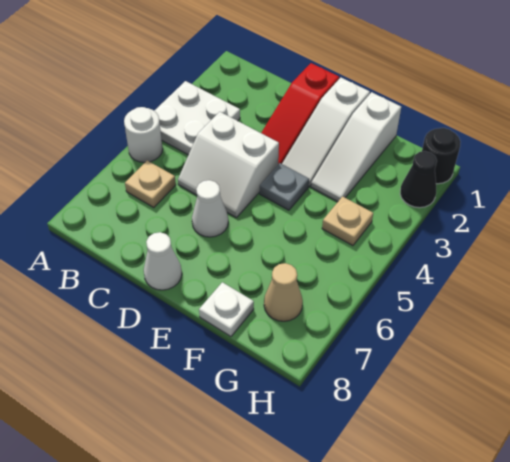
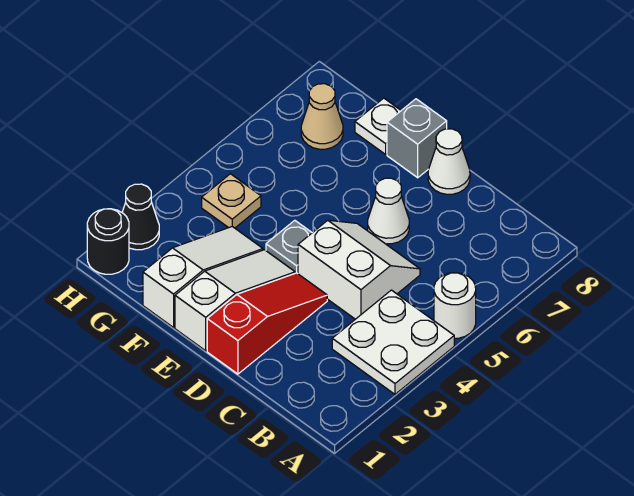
tan plate B6 level 1 -> none
none -> grey brick E8 level 1

